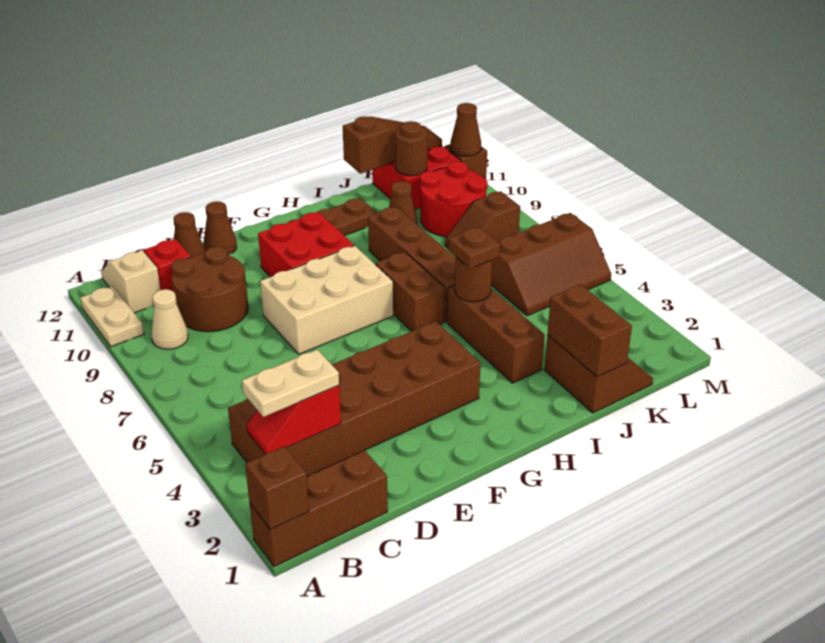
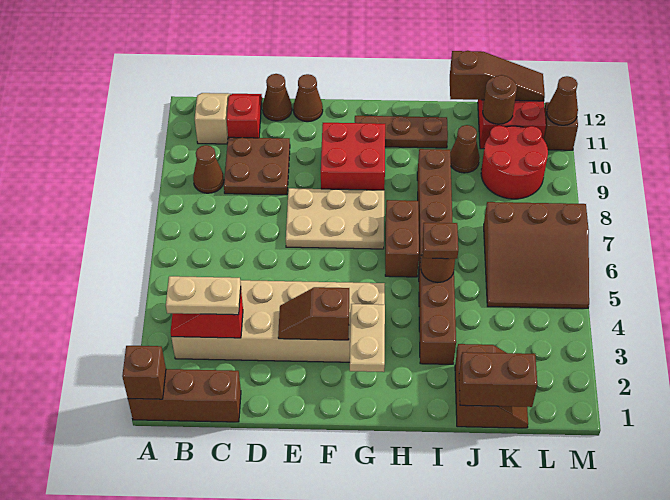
tan plate A10:A11 level 1 -> tan plate G2:G3 level 2
brown brick B3:G4 level 1 -> tan brick B3:G4 level 1
tan cone B9 level 1 -> brown cone B9 level 1
brown round brick C9:D10 level 1 -> brown plate C9:D10 level 1
tan brick E7:G8 level 1 -> tan plate E7:G8 level 1
brown brick J1:J2 level 2 -> brown brick J1:K1 level 2
brown slope K5:M6 level 1 top 6 -> brown slope K5:M7 level 1 top 7
brown slope K8:L8 level 1 top L -> brown slope E3:F3 level 2 top F

